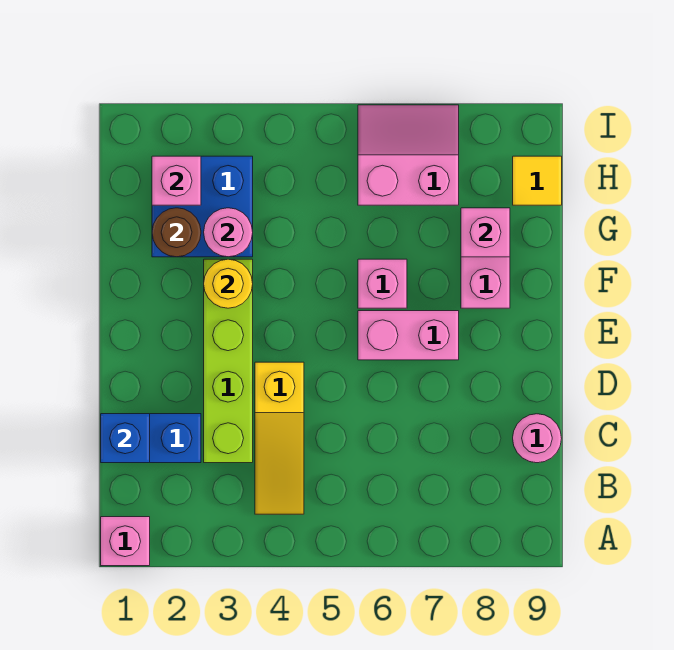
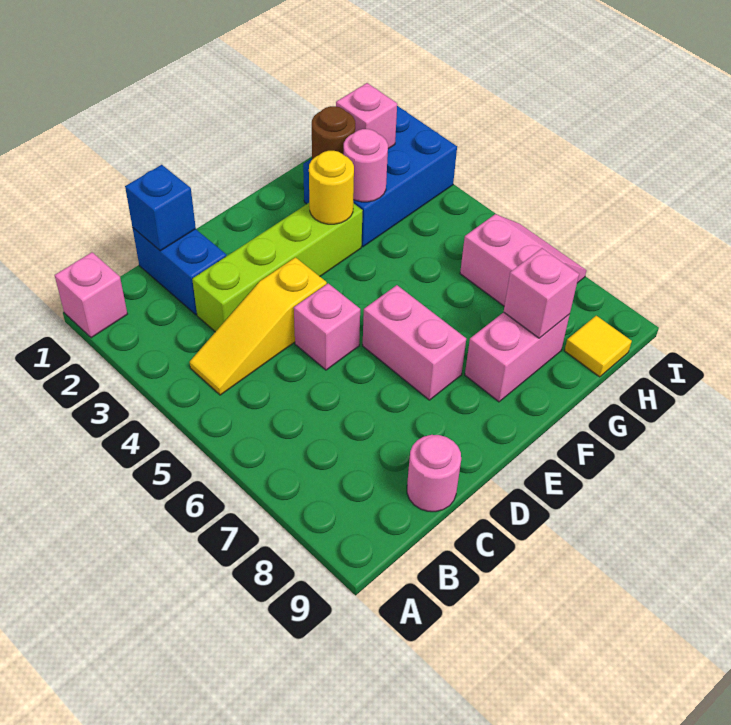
pink brick F6 level 1 -> pink brick D5 level 1
blue brick G2:H3 level 1 -> blue brick G2:I3 level 1

